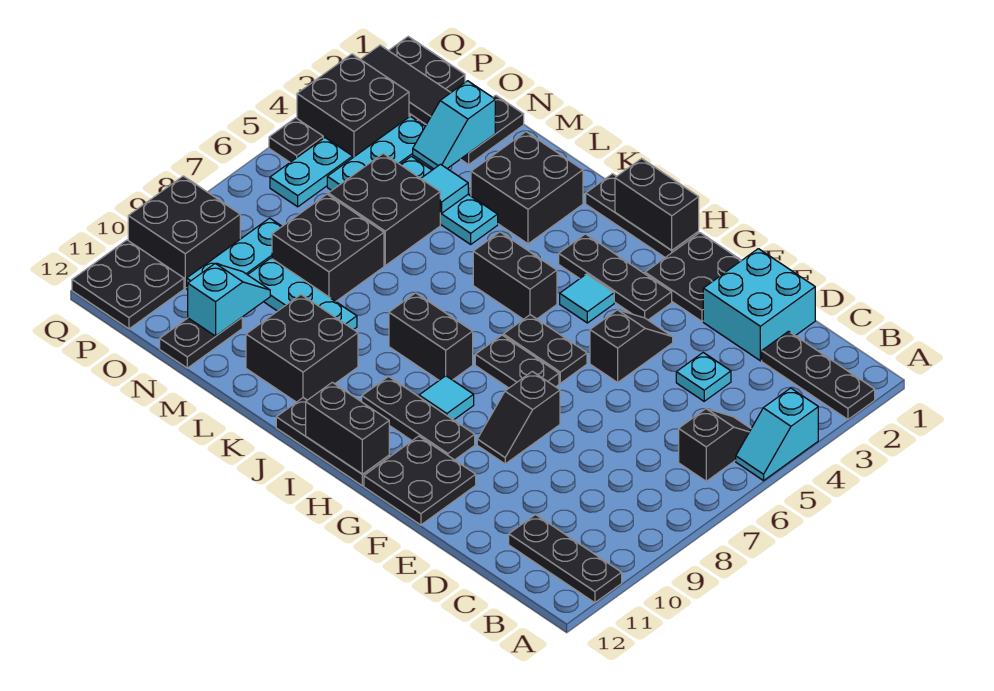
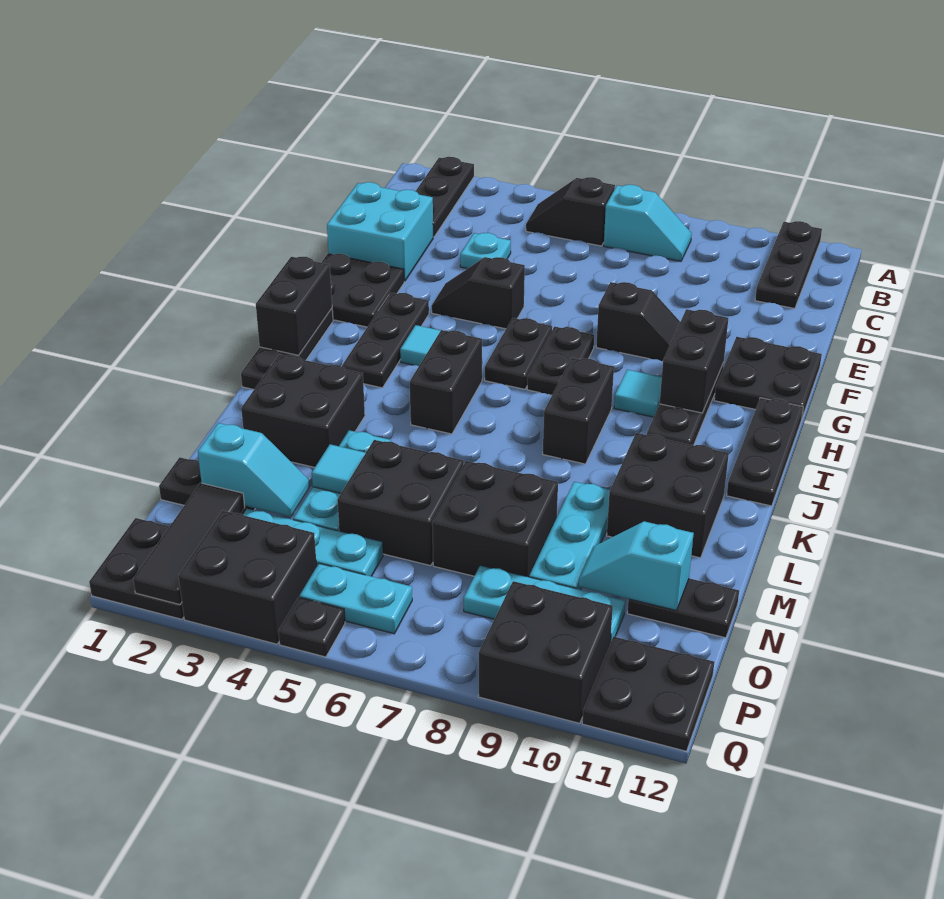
cyan slope A4:A5 level 1 top 4 -> cyan slope B7:B8 level 1 top 7
black brick H12:I12 level 2 -> black brick G10:H10 level 2

